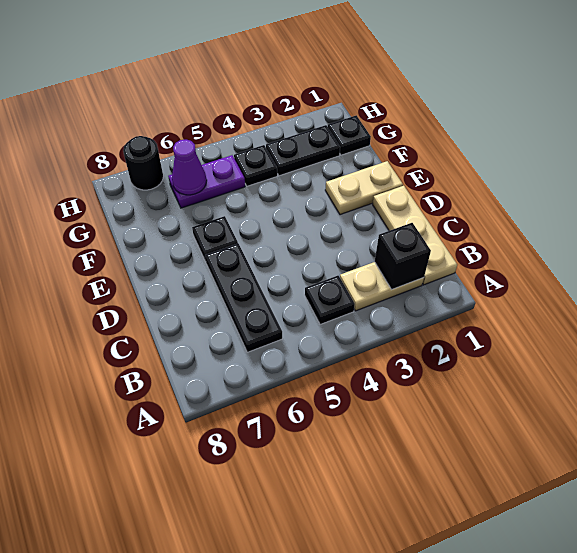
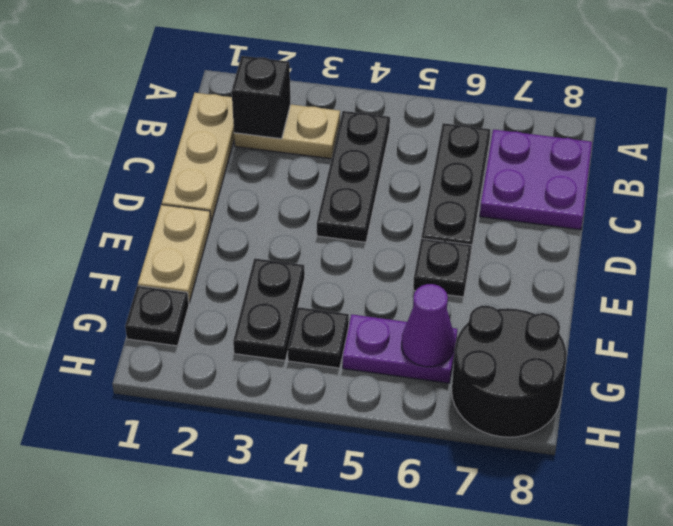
black plate B4 level 1 -> black plate B4:D4 level 1
none -> purple plate B7:C8 level 1
tan plate E1:E2 level 1 -> tan plate E1:F1 level 1
black plate G2:G3 level 1 -> black plate F3:G3 level 1
black round brick H7 level 1 -> black round brick G7:H8 level 1

